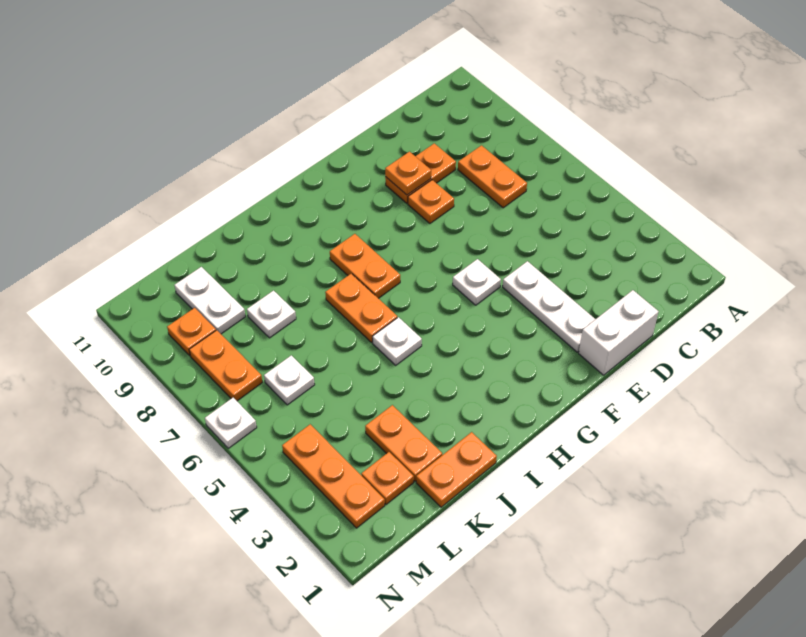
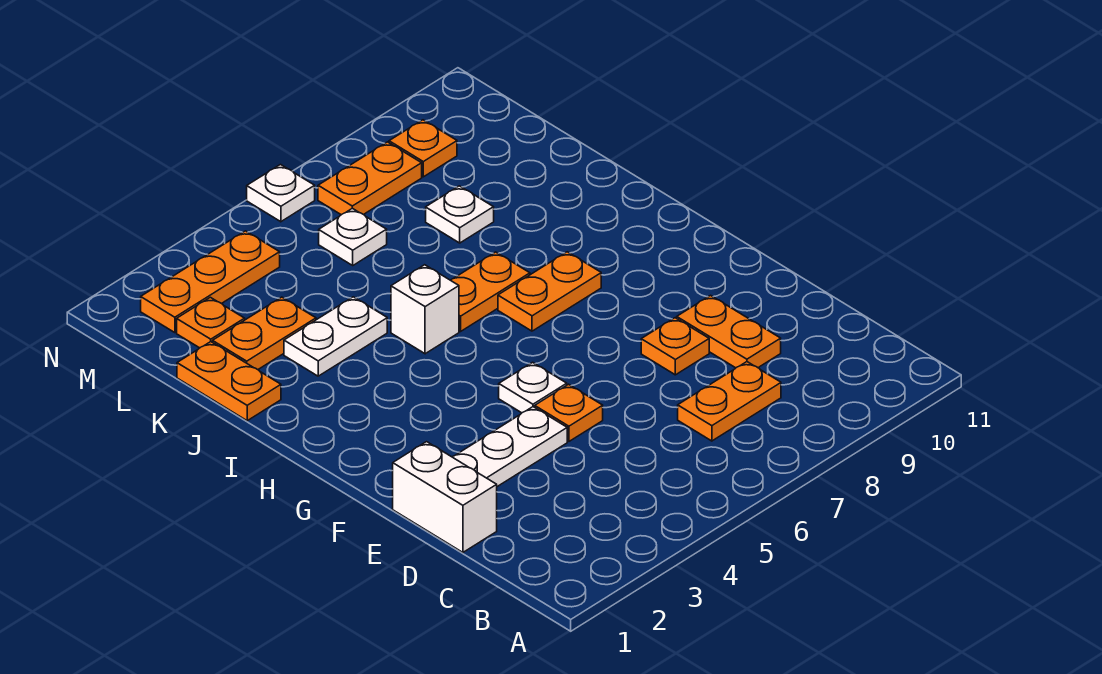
orange plate E9 level 2 -> orange plate E5 level 1
white plate I5 level 1 -> white brick I5 level 1
white plate L9:L10 level 1 -> white plate J3:J4 level 1

